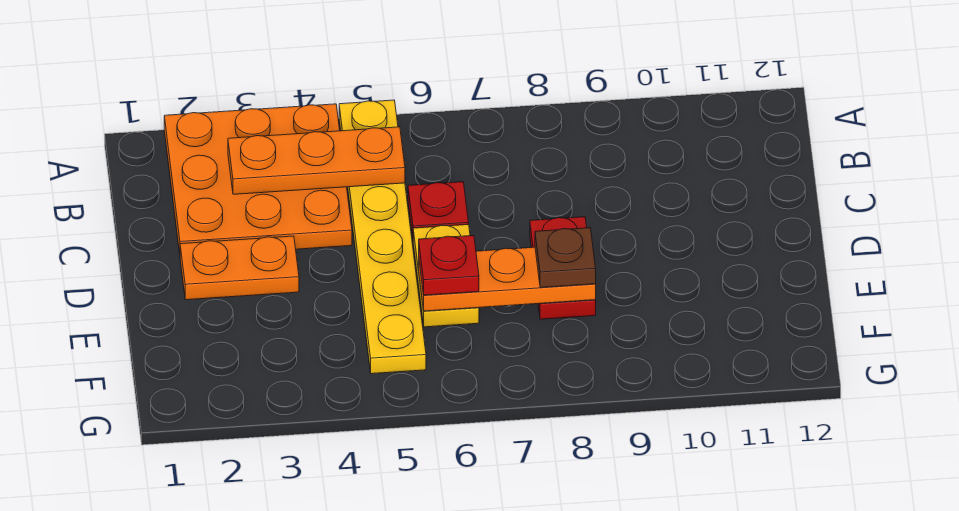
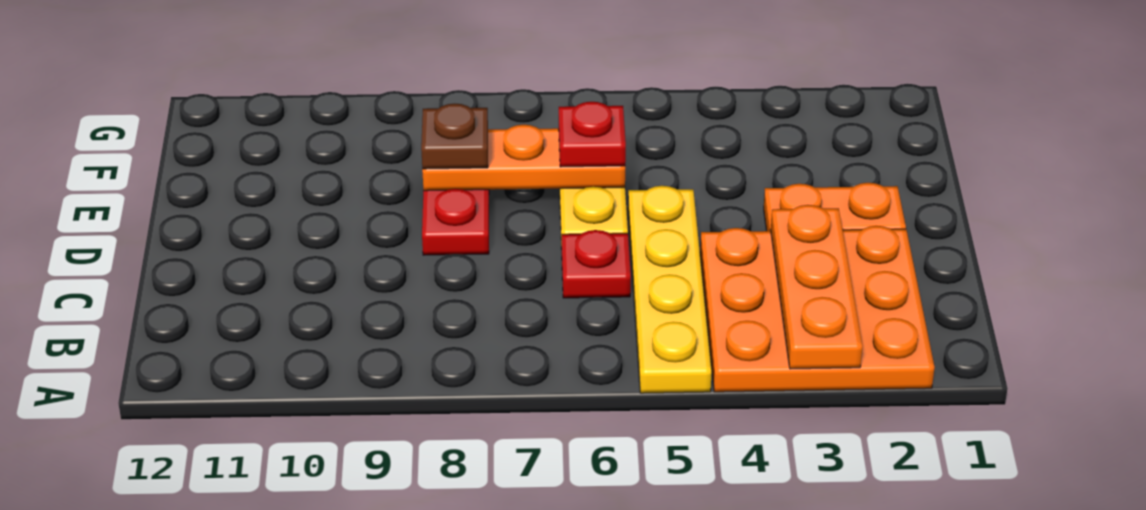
yellow plate A5:F5 level 1 -> yellow plate A5:D5 level 1
orange plate B3:B5 level 2 -> orange plate A3:C3 level 2

